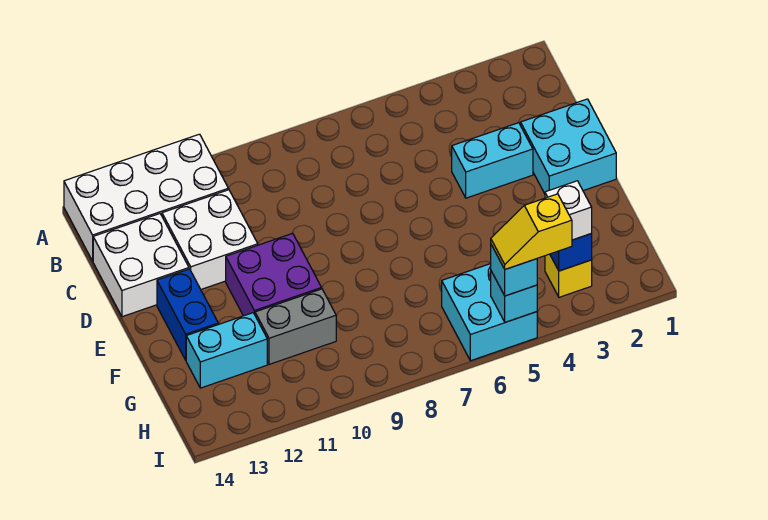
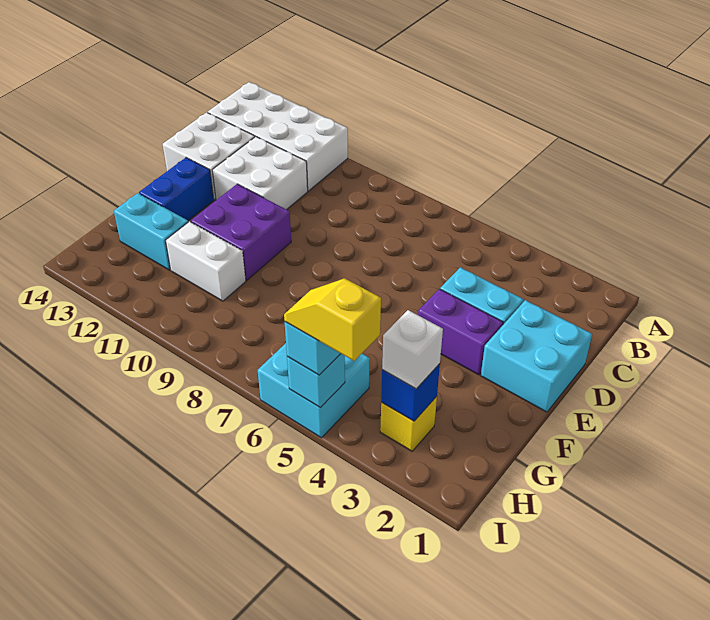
none -> purple brick E3:E4 level 1
grey brick G10:G11 level 1 -> white brick G10:G11 level 1

